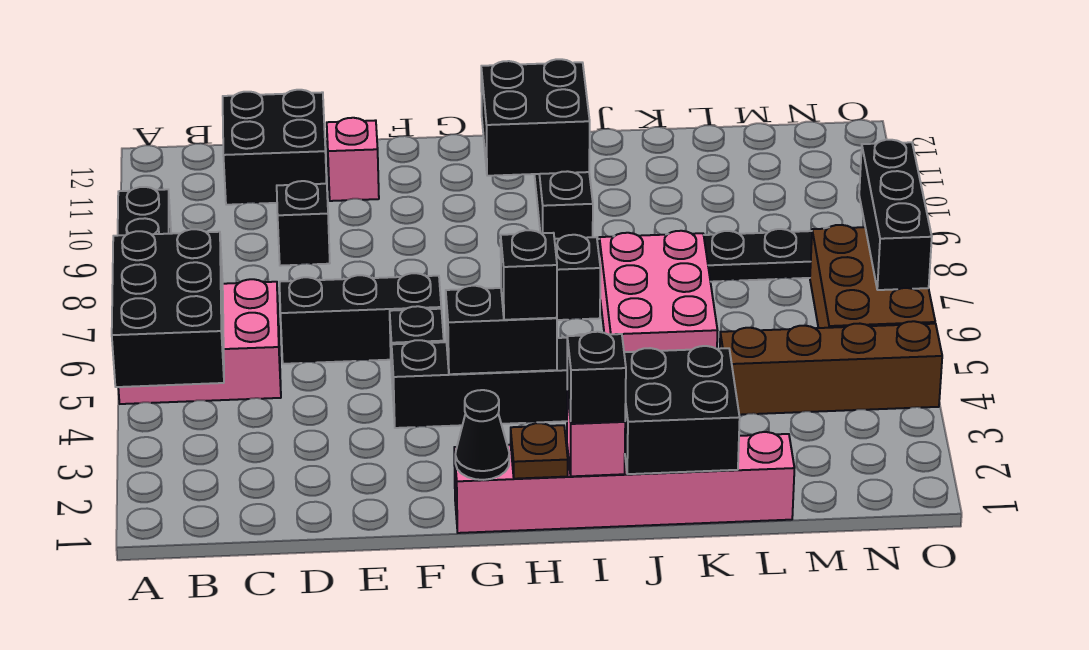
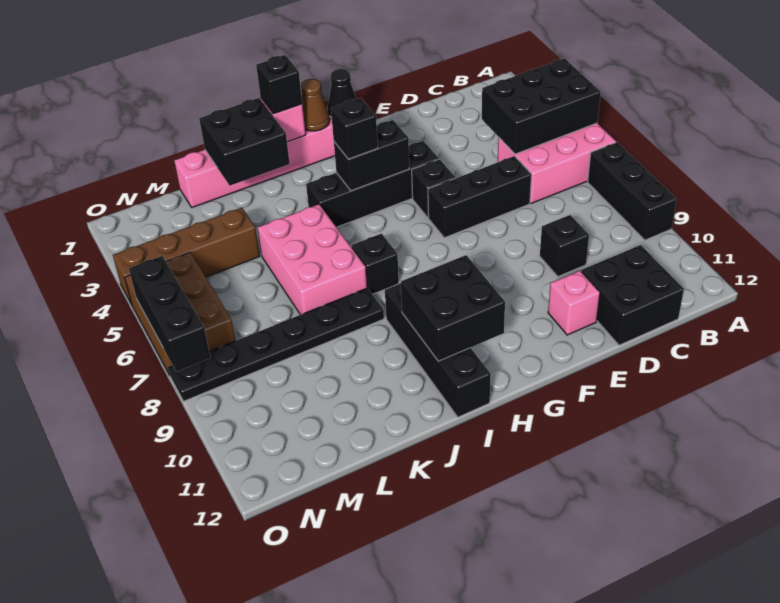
black brick A4:B6 level 2 -> black brick A4:C5 level 2
brown plate H1 level 2 -> brown cone H1 level 2

